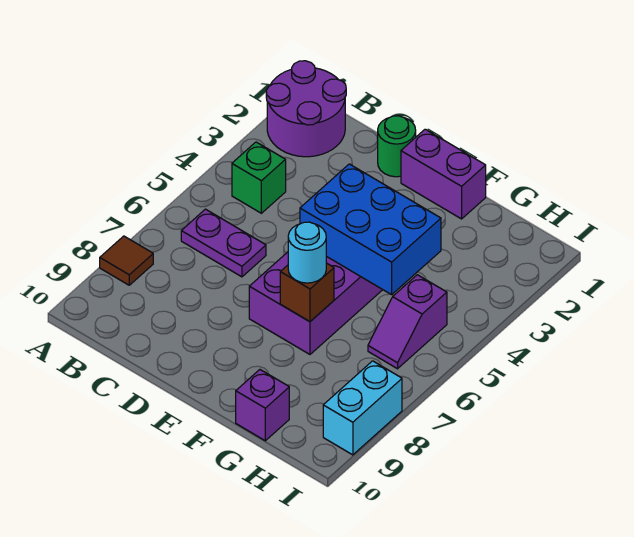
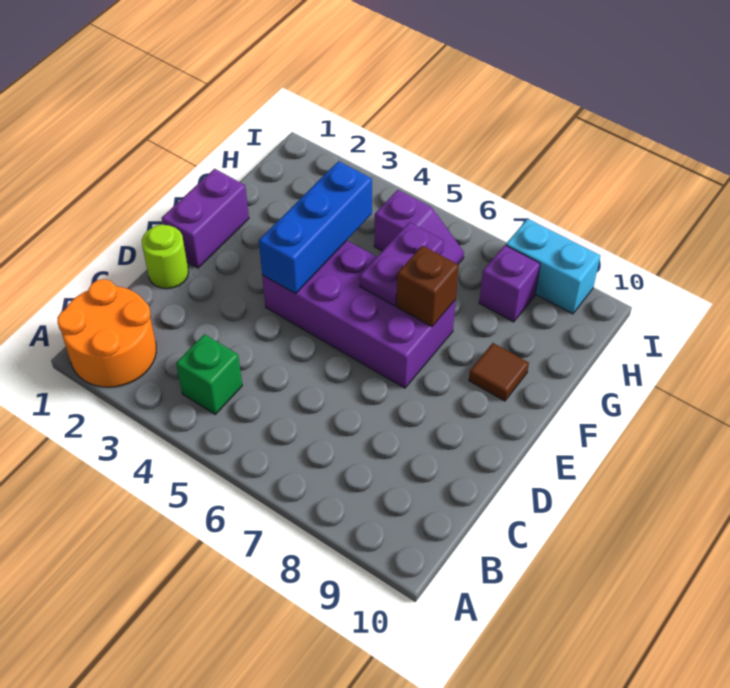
purple round brick A1:B2 level 1 -> orange round brick A1:B2 level 1
brown tile A8 level 1 -> brown tile F9 level 1
purple plate B6:C6 level 1 -> purple plate F6:G6 level 2
green round brick D1 level 1 -> lime round brick D1 level 1
blue brick E4:G5 level 2 -> blue brick E4:G4 level 2
cyan round brick F7 level 3 -> none
purple brick G10 level 1 -> purple brick H8 level 1

